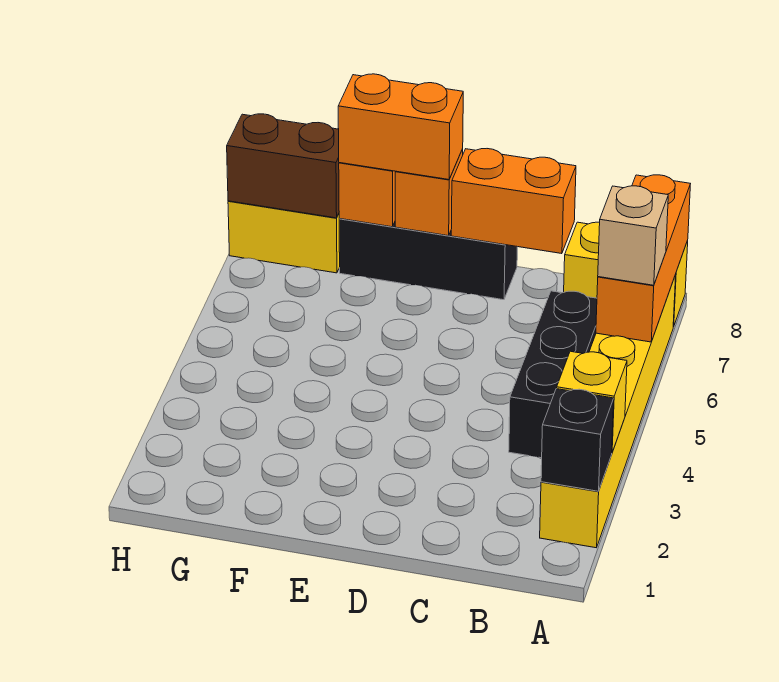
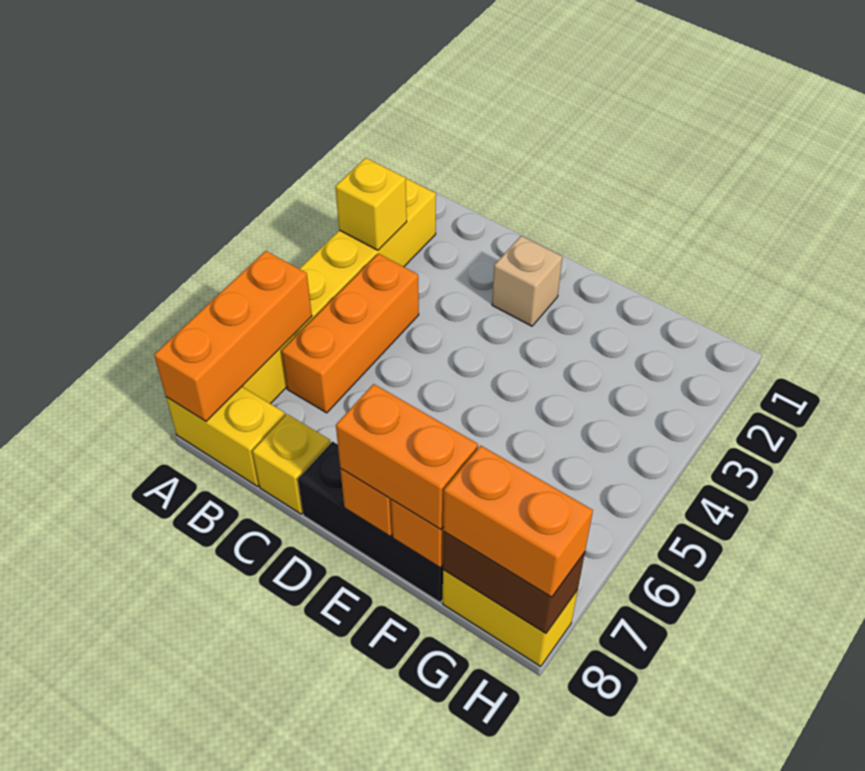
black brick A2 level 2 -> none
tan brick A6 level 3 -> tan brick D2 level 1
black brick B4:B6 level 1 -> orange brick B4:B6 level 1
none -> yellow brick C8 level 1
orange brick C8:D8 level 2 -> orange brick G8:H8 level 3

